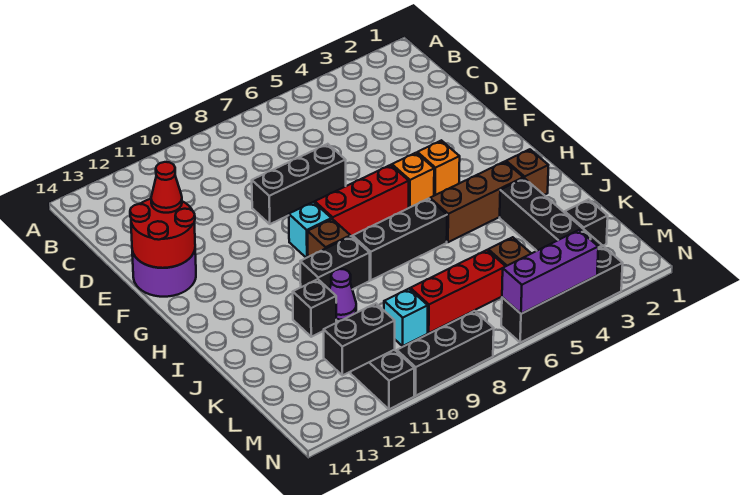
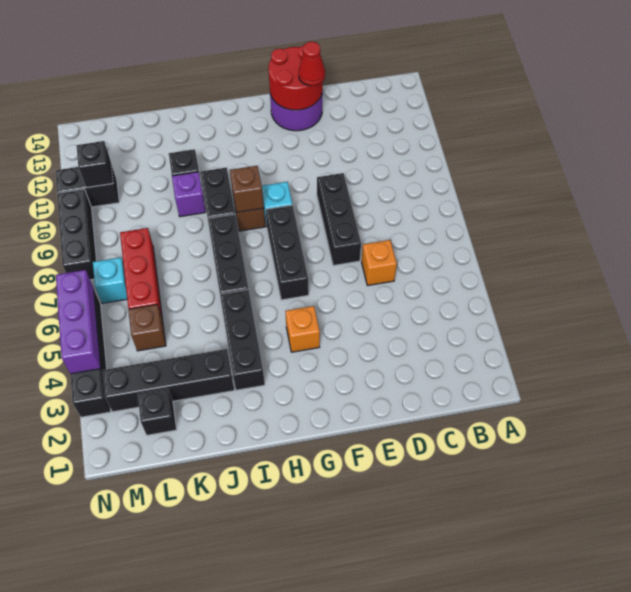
orange brick G5 level 1 -> orange brick D6 level 1
red brick G6:G8 level 1 -> black brick G6:G8 level 1
brown brick I2 level 1 -> brown brick H9 level 2
brown brick I3:I5 level 1 -> black brick I3:I5 level 1
purple cone J10 level 1 -> purple brick J10 level 1
cyan brick L9 level 1 -> cyan brick M7 level 1
black brick M11:M12 level 2 -> black brick M11 level 2

